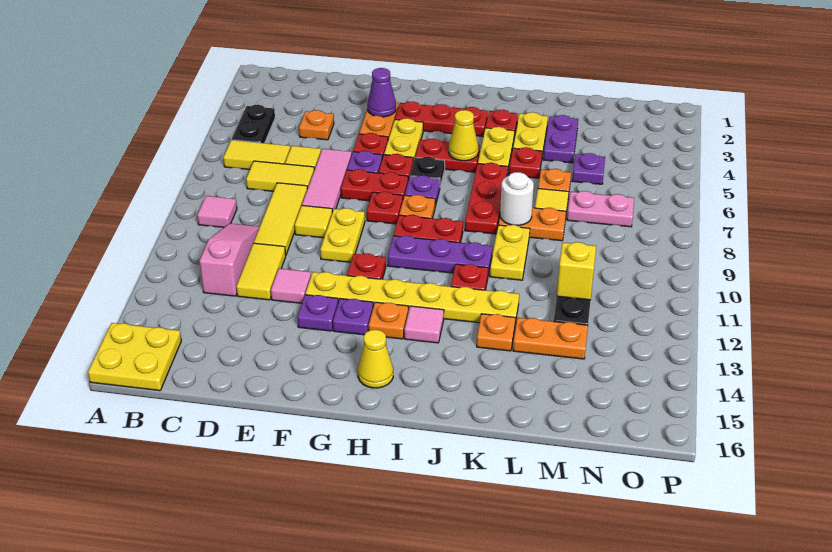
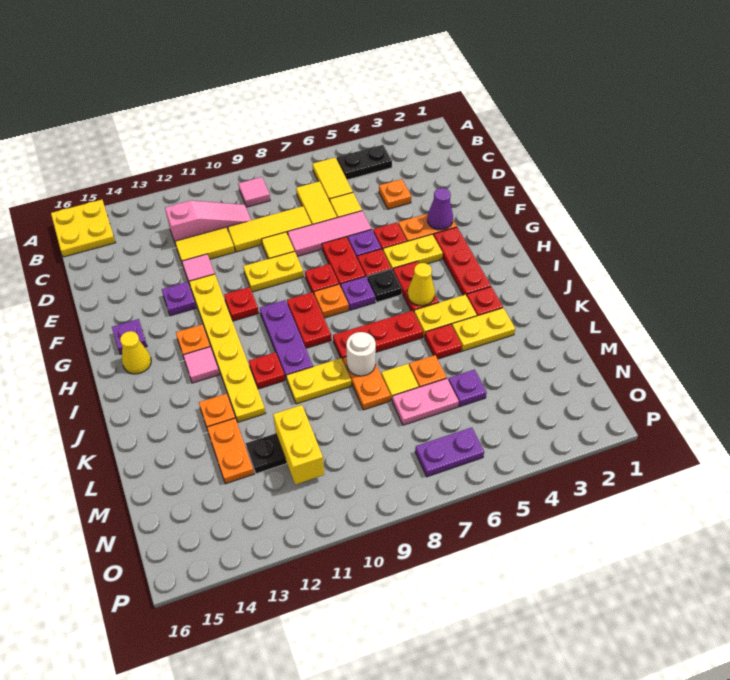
purple plate G13 level 1 -> purple plate G15 level 1
purple plate L3:L4 level 1 -> purple plate O6:O7 level 1
pink plate M7:N7 level 1 -> pink plate M6:M7 level 1
yellow brick M11 level 2 -> yellow brick M11:N11 level 2

